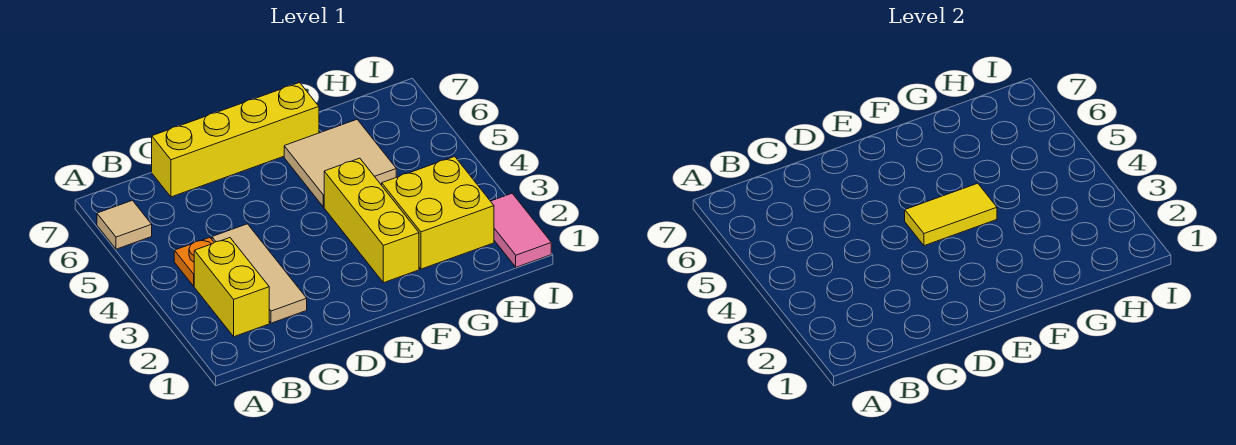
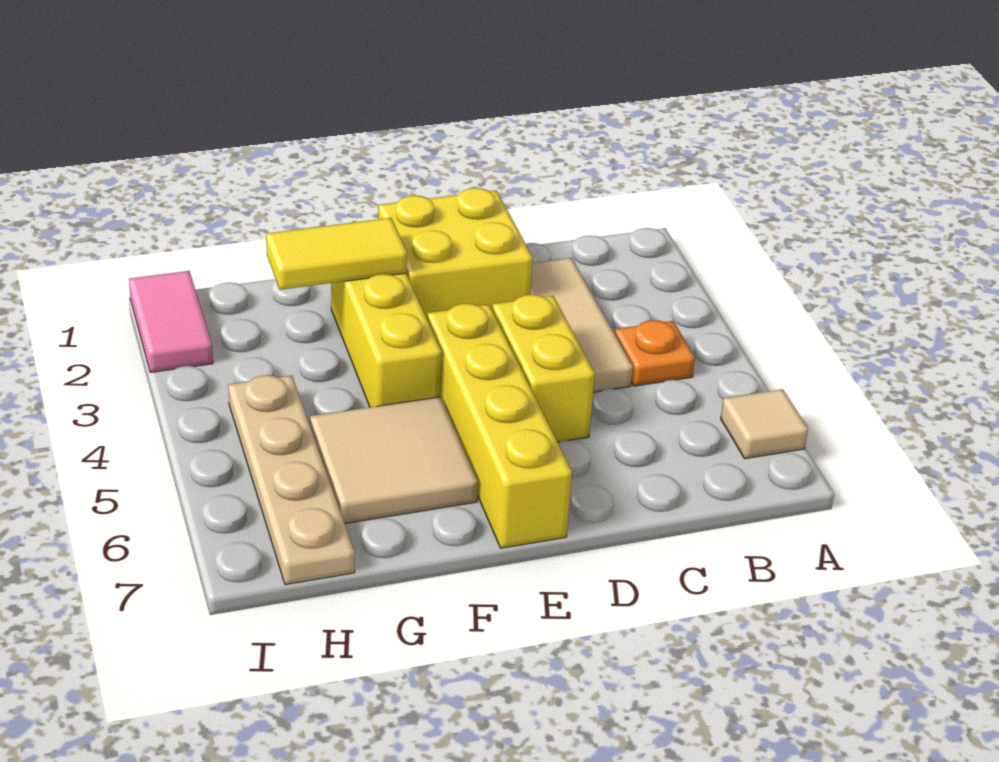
yellow brick B2:B3 level 1 -> yellow brick D4:D5 level 1
yellow brick C7:F7 level 1 -> yellow brick E4:E7 level 1
yellow tile E4:F4 level 2 -> yellow tile F2:G2 level 2
yellow brick G2:H3 level 1 -> yellow brick D1:E2 level 1
none -> tan plate H4:H7 level 1

